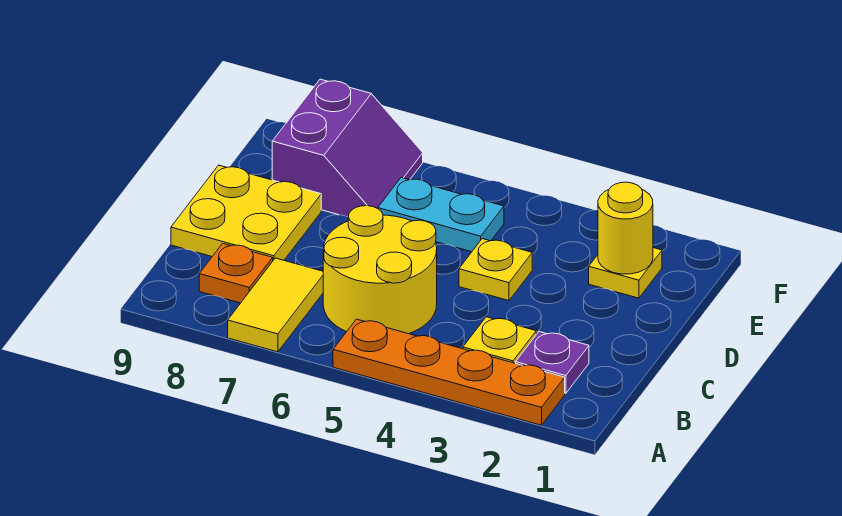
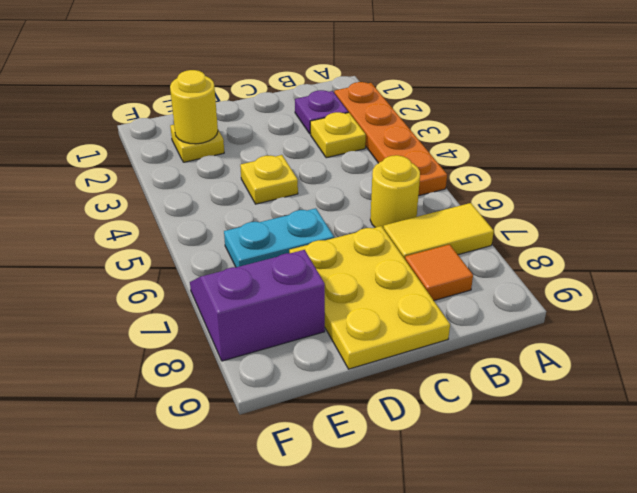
yellow round brick B5:C6 level 1 -> yellow round brick B6 level 1
orange plate B8 level 1 -> orange tile B8 level 1
yellow plate C8:D9 level 1 -> yellow plate C7:D9 level 1
cyan plate E5:E6 level 1 -> cyan plate D6:E6 level 1

